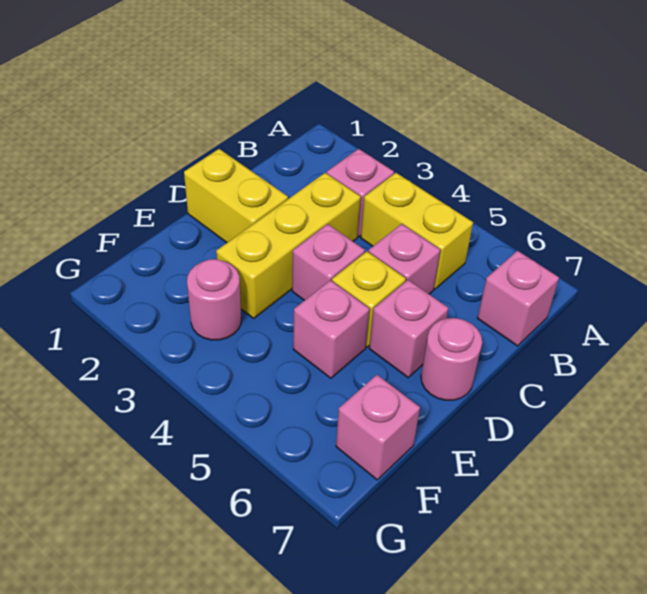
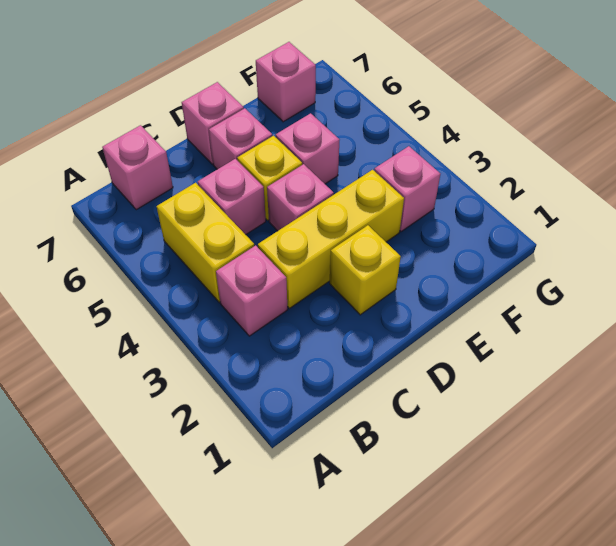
yellow brick D1:D2 level 1 -> yellow brick D2 level 1
pink round brick D7 level 1 -> pink brick D7 level 1
pink round brick F3 level 1 -> pink brick F3 level 1

